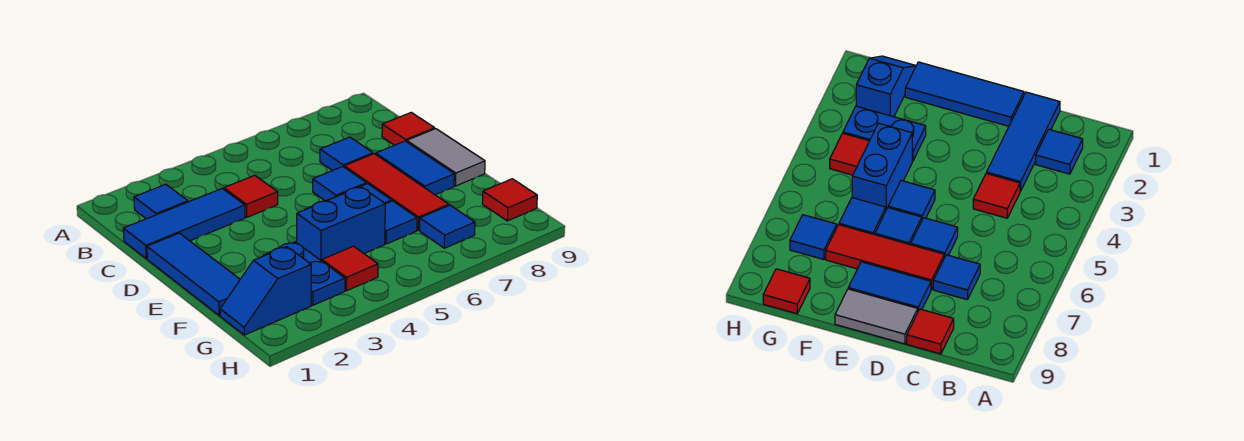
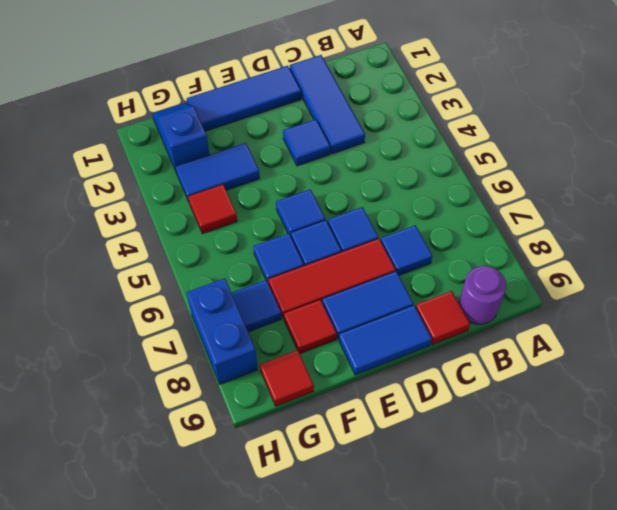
blue tile B2 level 1 -> blue tile D3 level 1
none -> purple round brick B9 level 1
red tile C4 level 1 -> red tile F8 level 1
grey tile D9:E9 level 1 -> blue tile D9:E9 level 1
blue plate F3:G3 level 1 -> blue tile F3:G3 level 1
blue brick F4:F5 level 1 -> blue brick H7:H8 level 1

